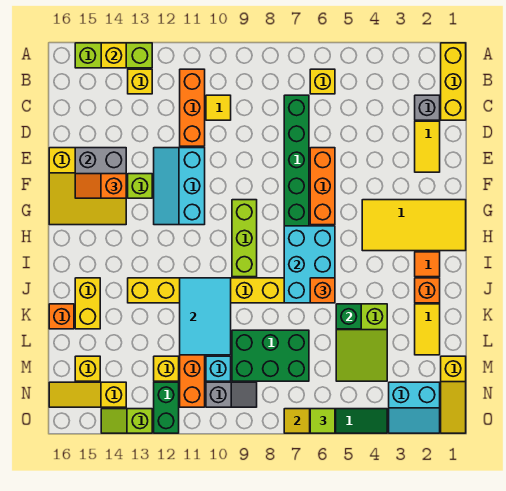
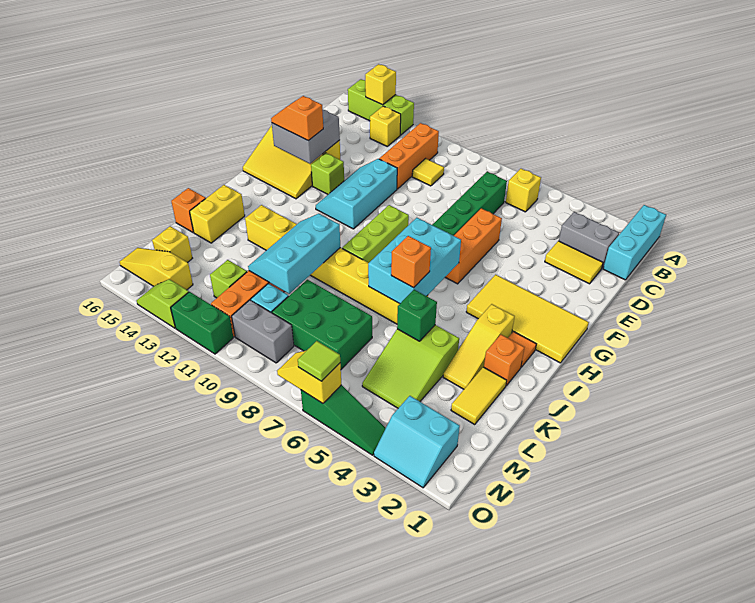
yellow brick A1:C1 level 1 -> cyan brick A1:C1 level 1
grey brick C2 level 1 -> grey brick C2:C3 level 1
yellow tile D2:E2 level 1 -> yellow tile D2:D3 level 1
cyan tile J10:L11 level 2 -> cyan slope J10:L11 level 2 top 10
yellow slope M1:O1 level 1 top M -> yellow slope I3:K3 level 1 top I
yellow brick M12 level 1 -> lime brick M12 level 1
grey slope N9:N10 level 1 top 10 -> grey brick N9:N10 level 1
green brick N12:O12 level 1 -> green brick O11:O12 level 1

